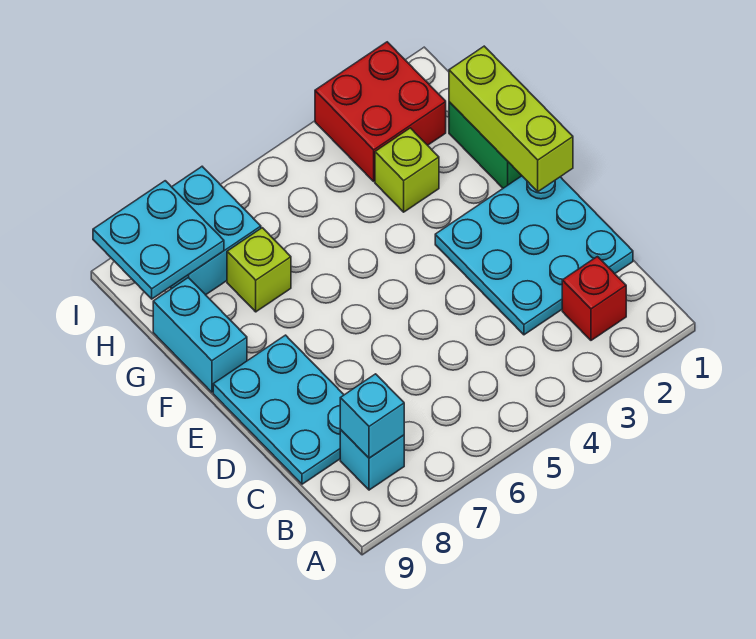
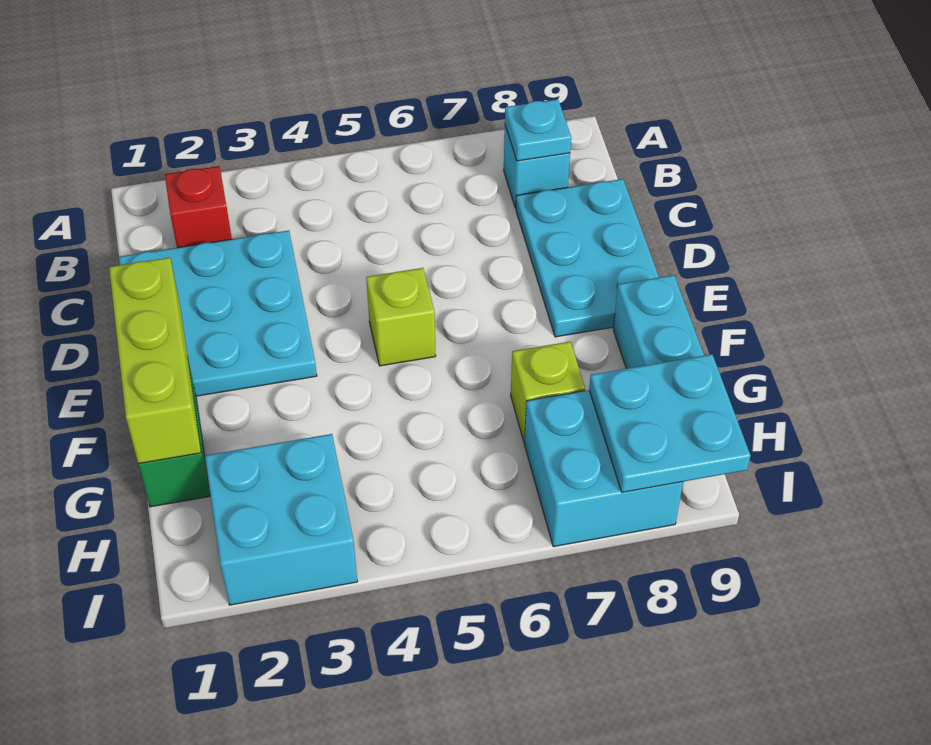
cyan brick B8 level 2 -> cyan plate B8 level 2
lime brick G3 level 1 -> lime brick E5 level 1
red brick H2:I3 level 1 -> cyan brick H2:I3 level 1

